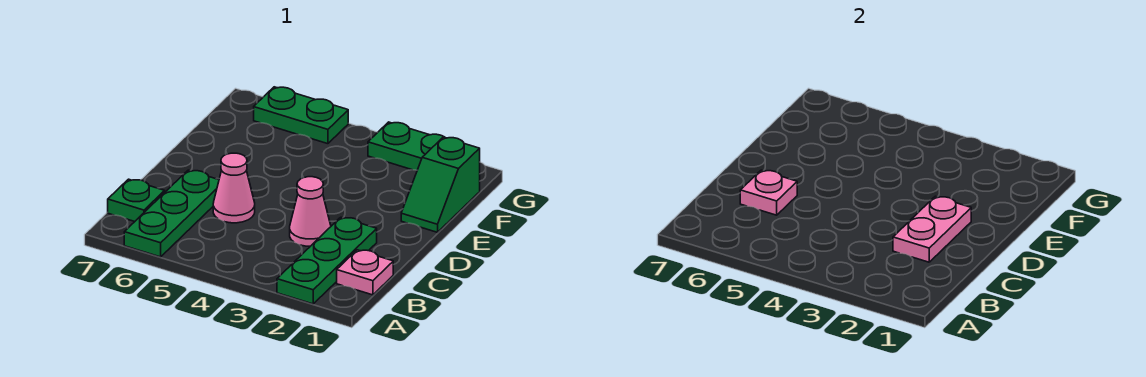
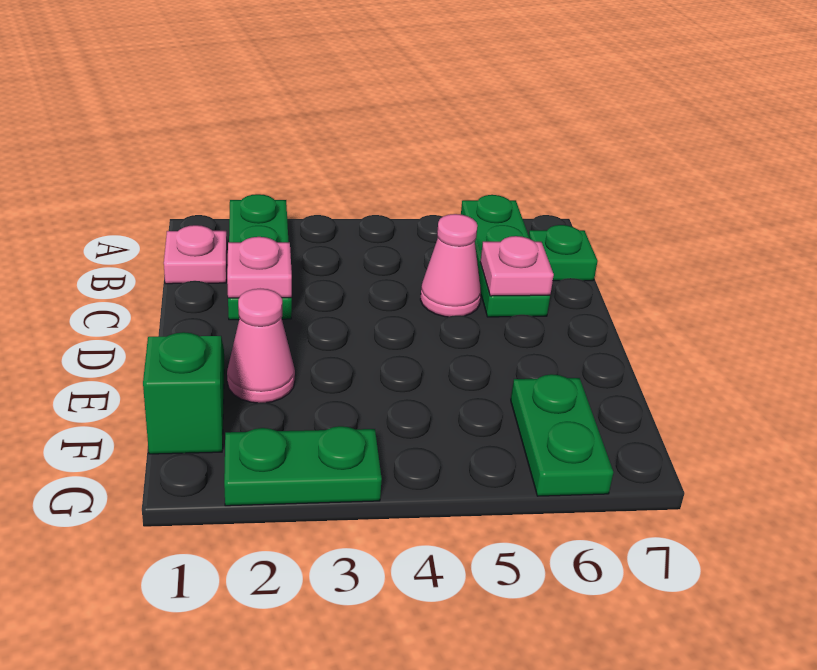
pink plate C2:D2 level 2 -> pink plate C2 level 2
pink cone C3 level 1 -> pink cone E2 level 1
green plate G5:G6 level 1 -> green plate F6:G6 level 1

